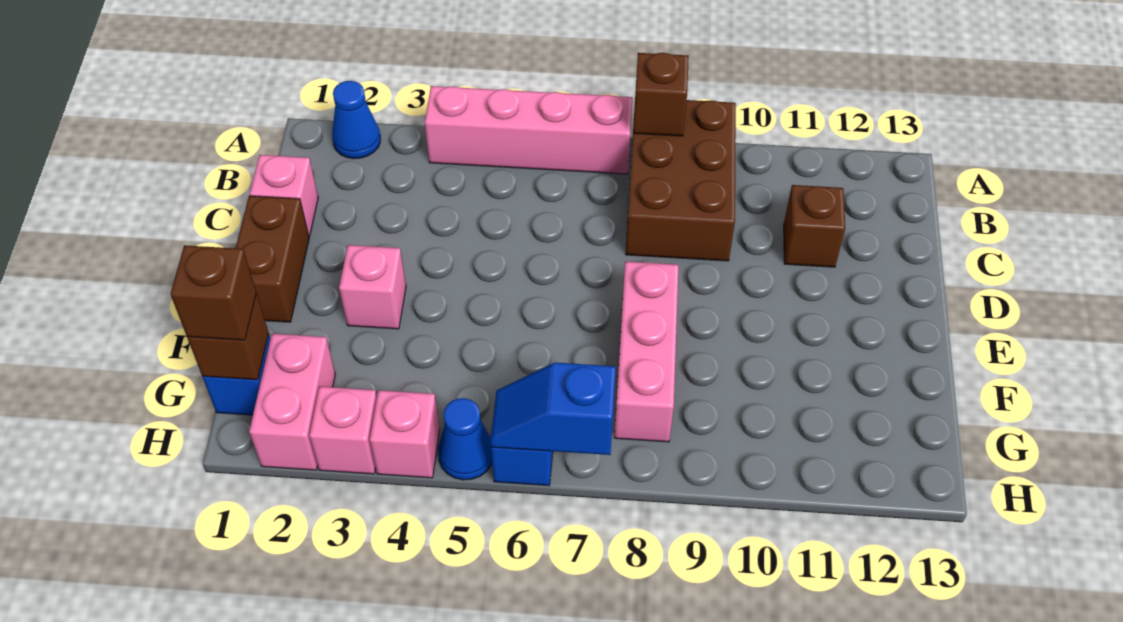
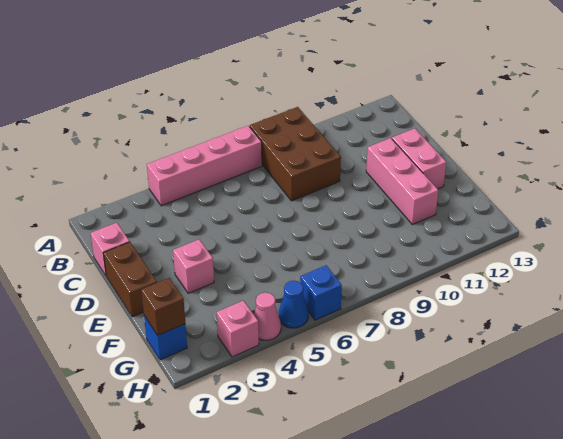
blue cone A2 level 1 -> none
brown brick A8 level 2 -> none
brown brick C11 level 1 -> none
pink brick E8:G8 level 1 -> pink brick D11:F11 level 1
brown brick G1 level 3 -> none
pink brick G2:H2 level 1 -> pink brick D12:E12 level 1
pink brick H4 level 1 -> pink cone H4 level 1
blue slope H6:H7 level 2 top 7 -> none

